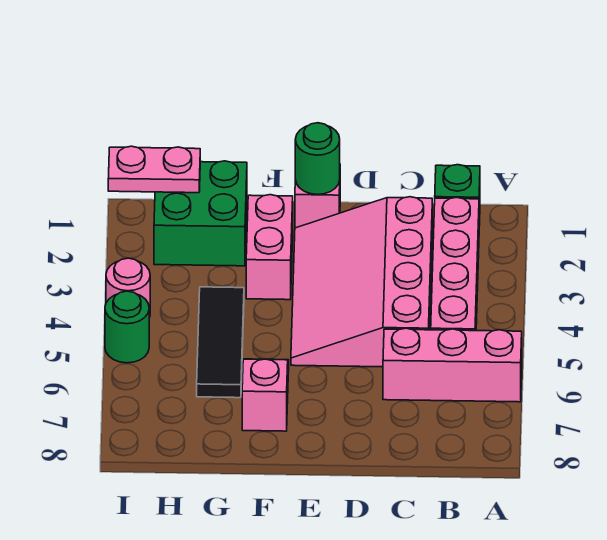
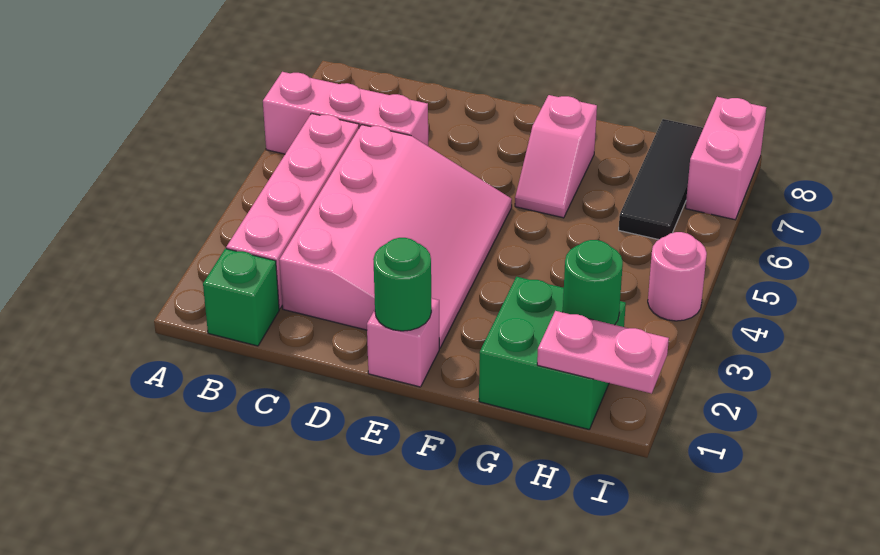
pink brick F2:F3 level 1 -> pink brick I7:I8 level 1
black tile G4:G6 level 1 -> black tile H6:H8 level 1
green round brick I5 level 1 -> green round brick H2 level 2

